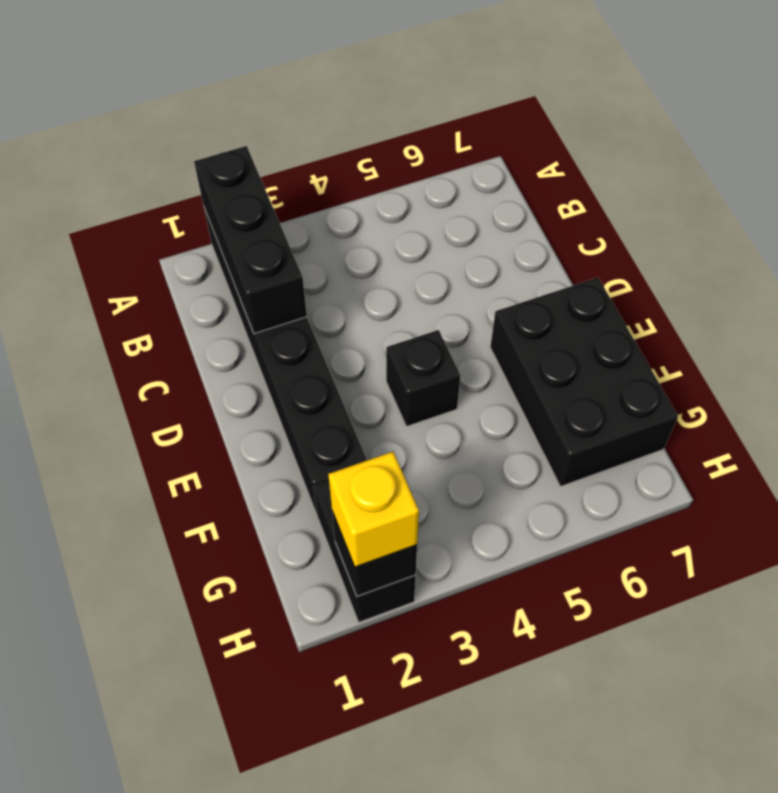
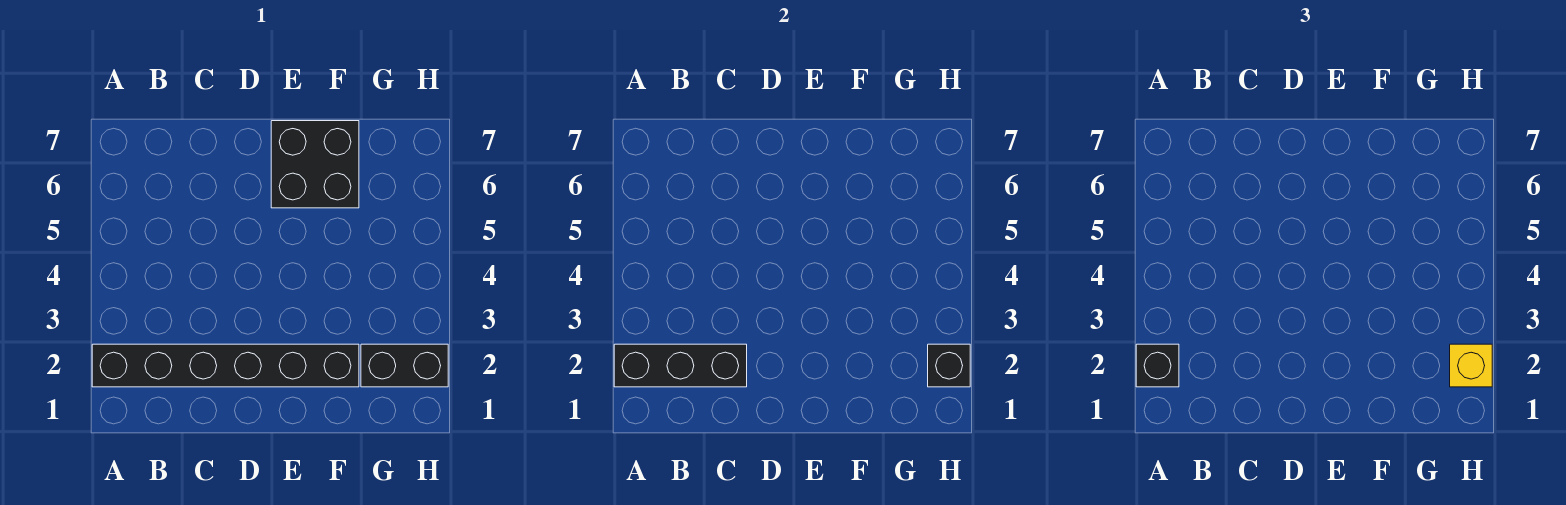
black brick E4 level 1 -> black brick A2 level 3
black brick E6:G7 level 1 -> black brick E6:F7 level 1

